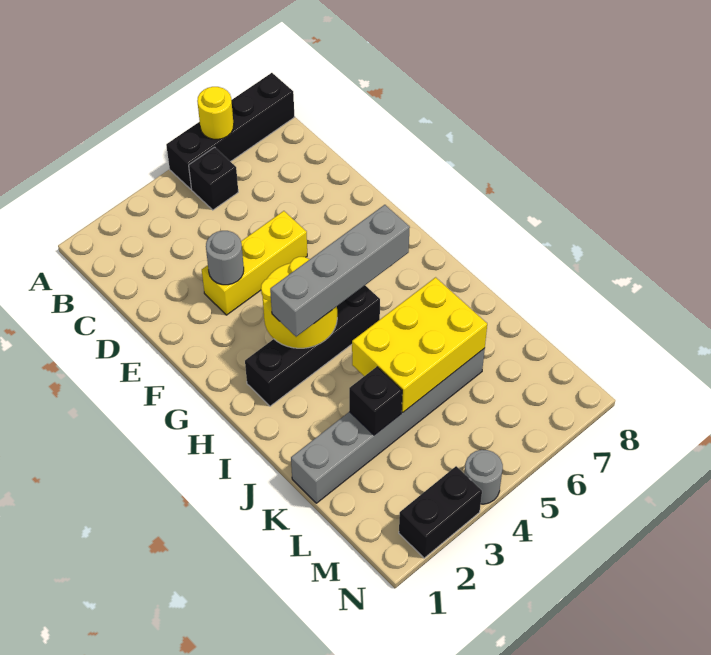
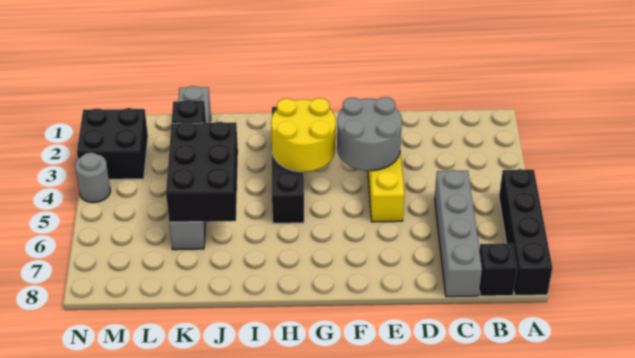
yellow round brick A6 level 2 -> none
black brick B5 level 1 -> black brick B8 level 1
grey round brick E3 level 2 -> grey round brick E3:F4 level 2
grey brick H3:H6 level 3 -> grey brick C5:C8 level 1
yellow brick J4:K6 level 2 -> black brick J4:K6 level 2
black brick N2:N3 level 1 -> black brick M2:N3 level 1

